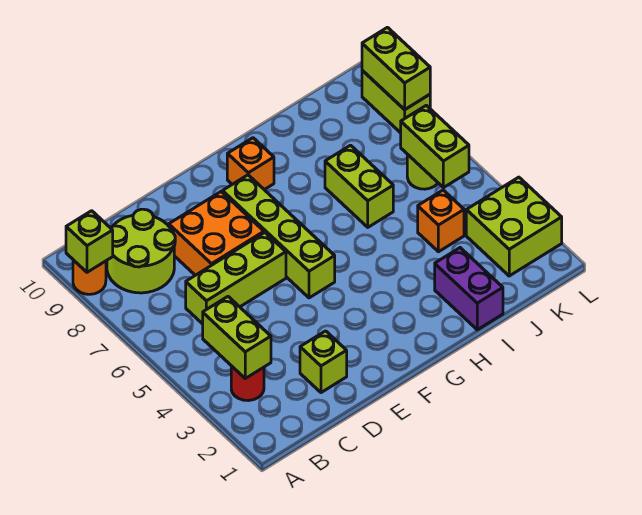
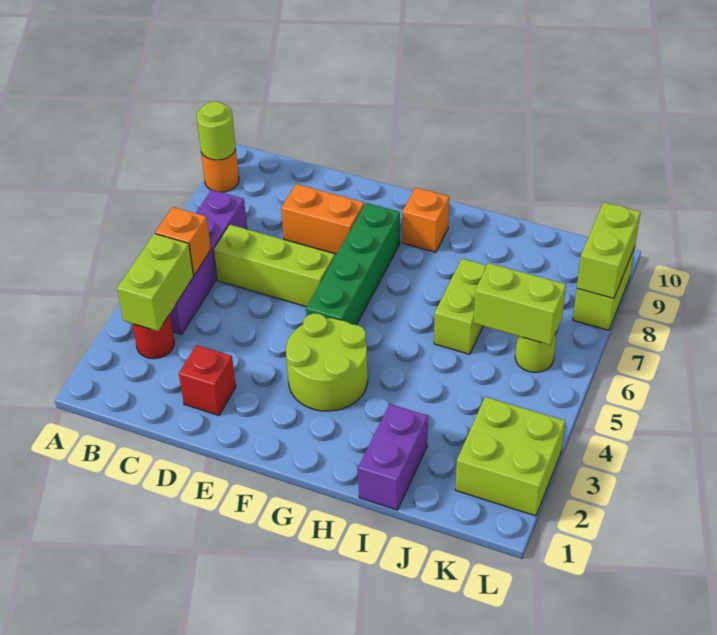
lime brick A9 level 2 -> lime round brick A9 level 2
none -> purple brick B4:B7 level 1
lime round brick B8:C9 level 1 -> lime round brick F3:G4 level 1
lime brick D2 level 1 -> red brick D2 level 1
orange brick D7:E8 level 1 -> orange brick D8:E8 level 1
lime brick F5:F8 level 1 -> green brick F5:F8 level 1
orange brick J4 level 1 -> orange brick B5 level 2
lime brick K5:K6 level 2 -> lime brick J6:K6 level 2

